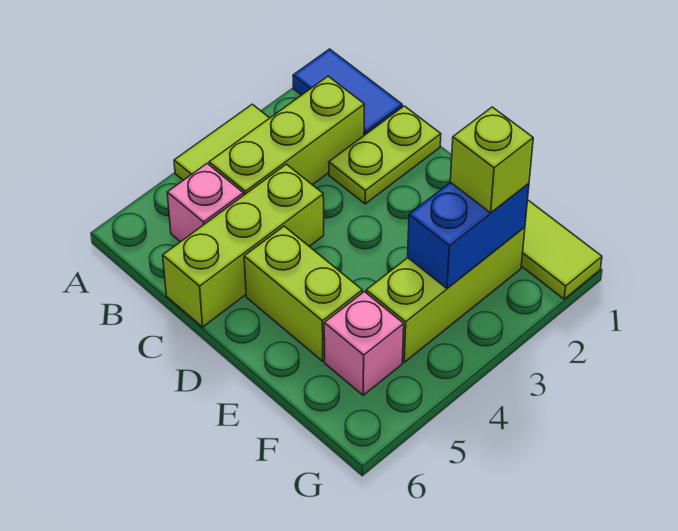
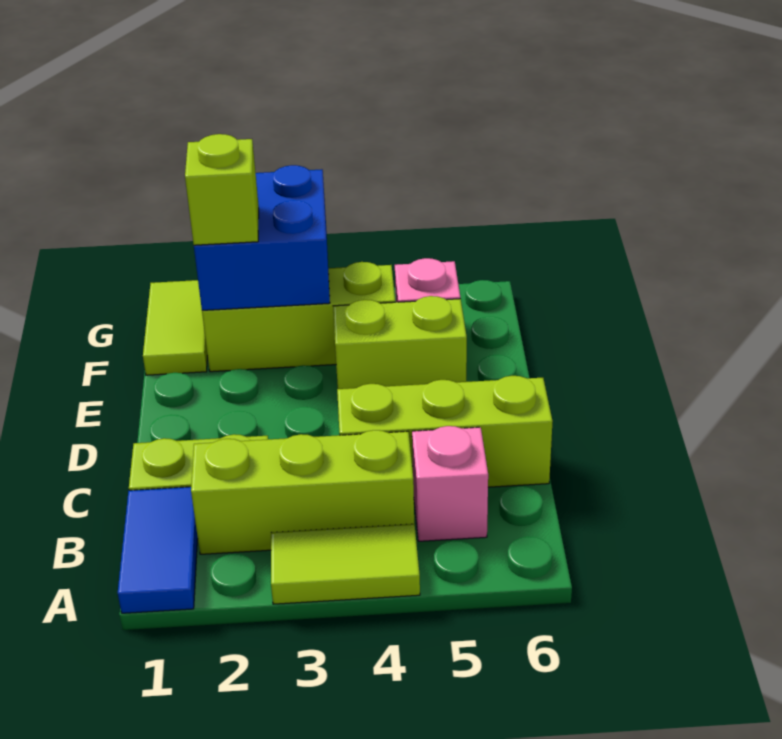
lime brick D5:E5 level 1 -> lime brick E4:E5 level 1
blue brick F2:F3 level 2 -> blue brick F2:G3 level 2

